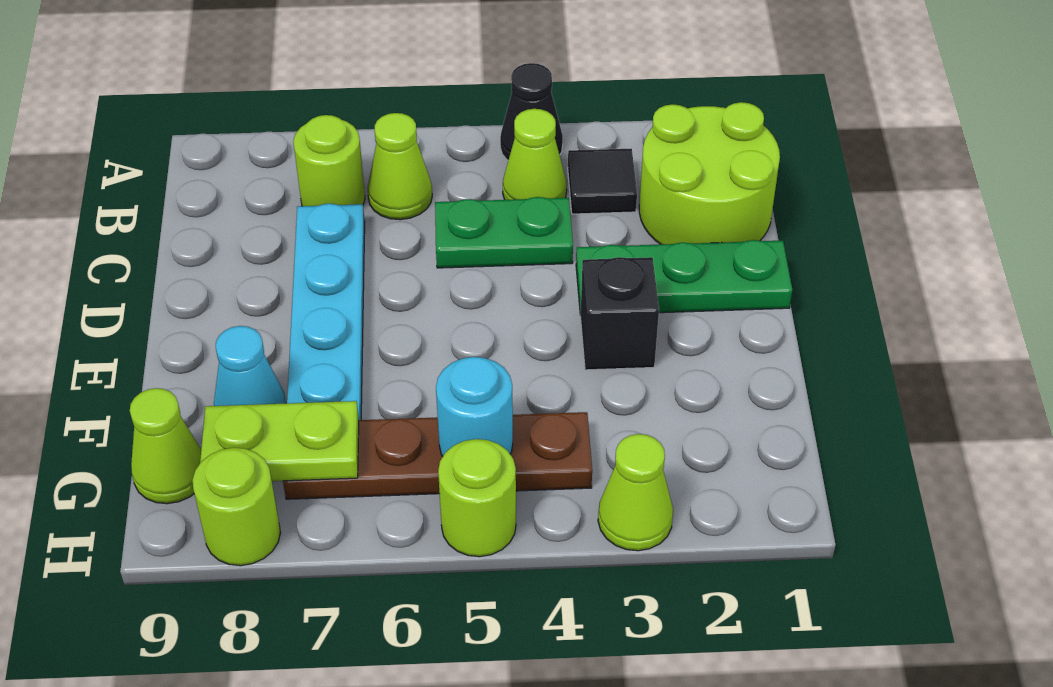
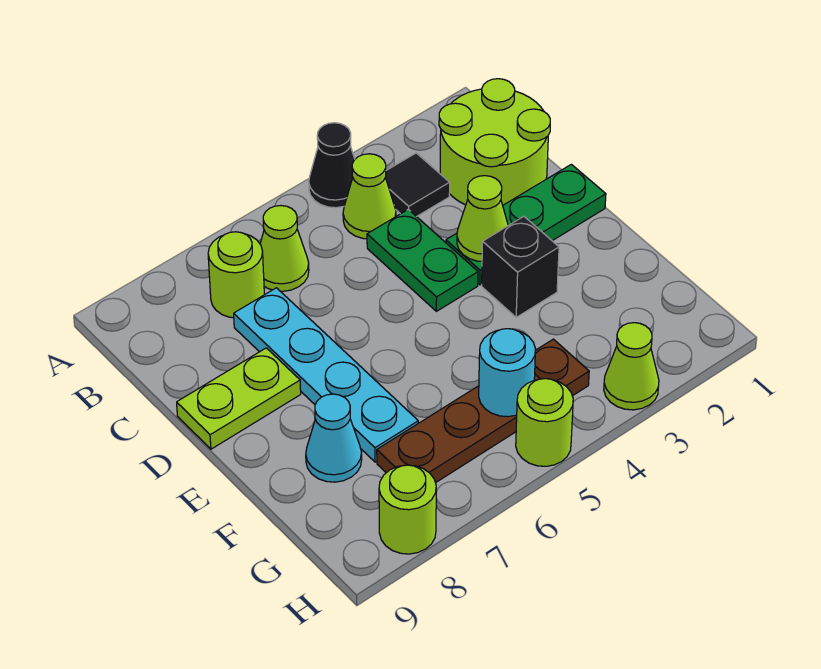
green plate C4:C5 level 1 -> green plate C4:D4 level 1
lime plate G7:G8 level 2 -> lime plate D8:D9 level 1
lime cone G9 level 1 -> lime cone D3 level 2

